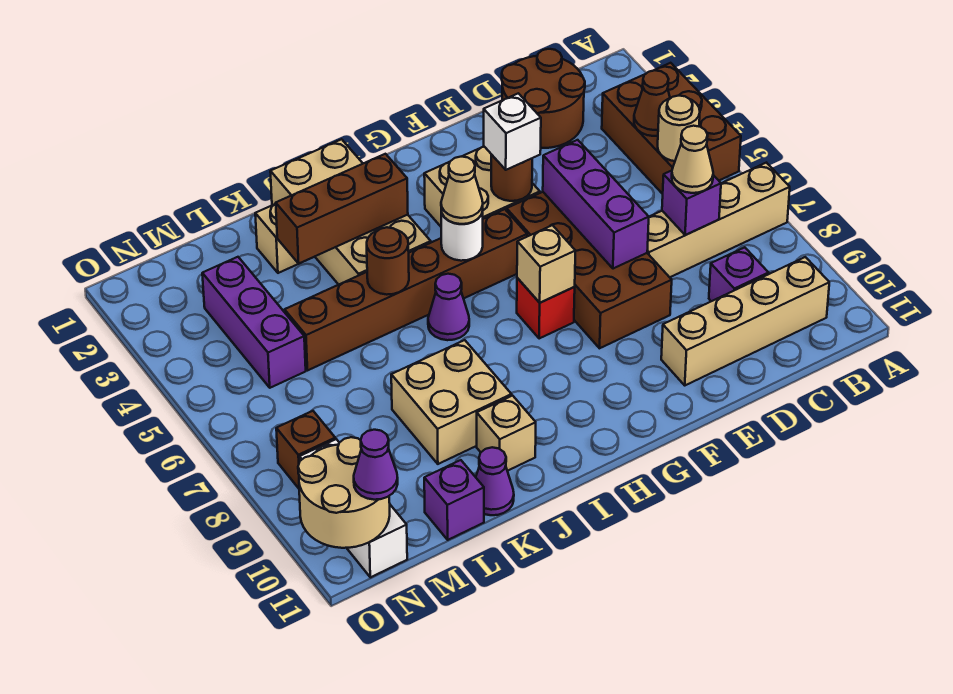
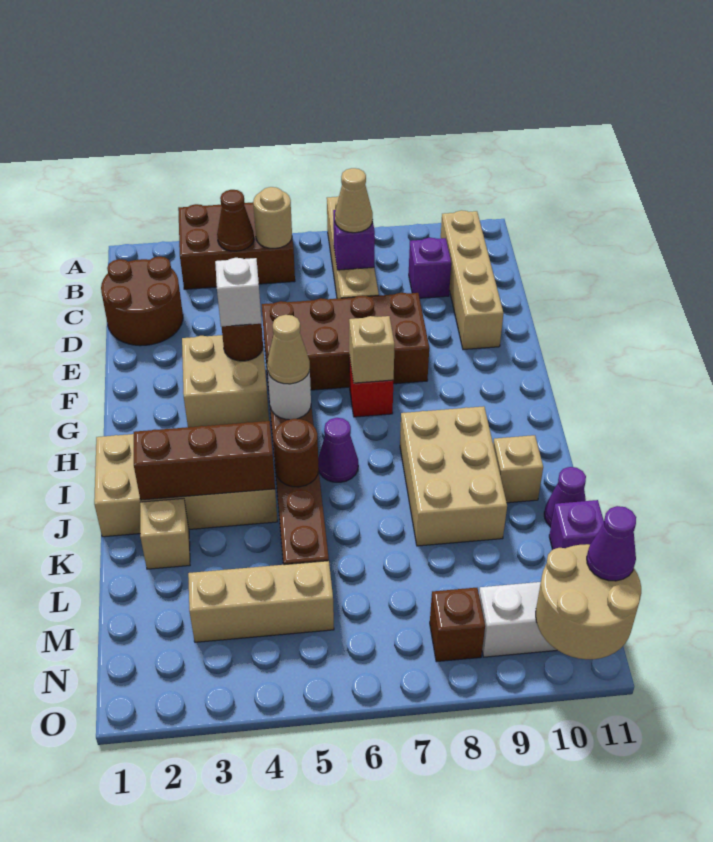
purple brick E5:E7 level 2 -> none
brown brick I3:K3 level 2 -> brown brick J2:J4 level 2
tan brick J8:K9 level 1 -> tan brick I8:K9 level 1
purple brick M3:M5 level 1 -> tan brick M3:M5 level 1

